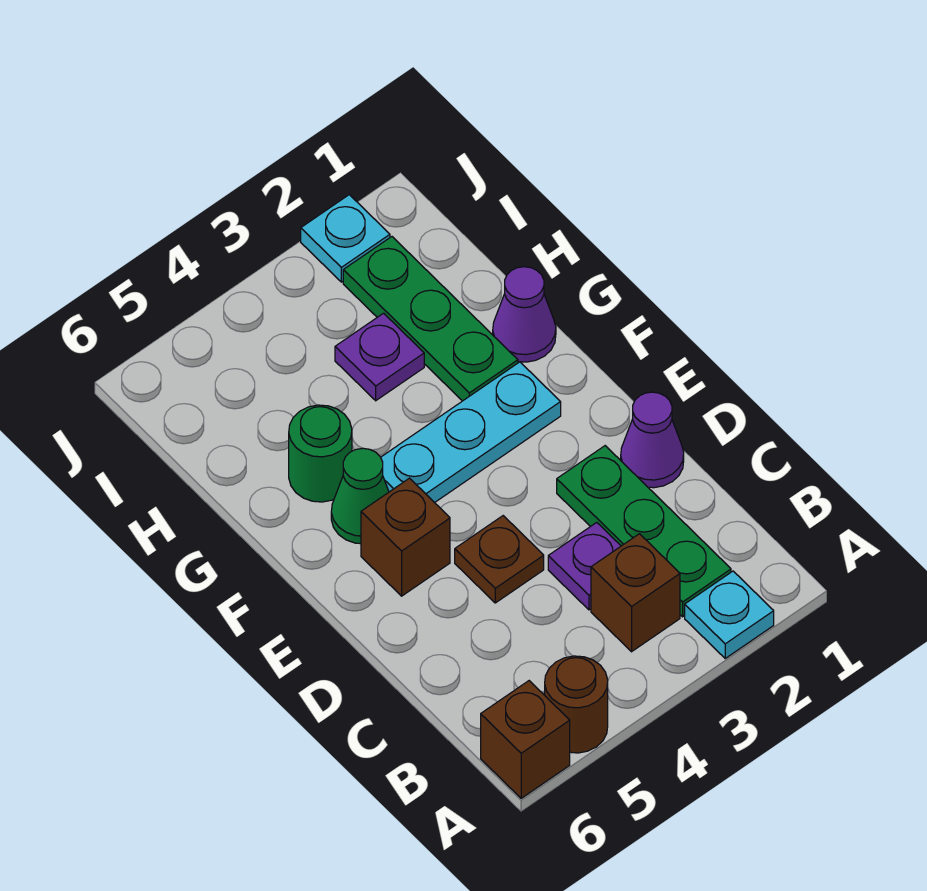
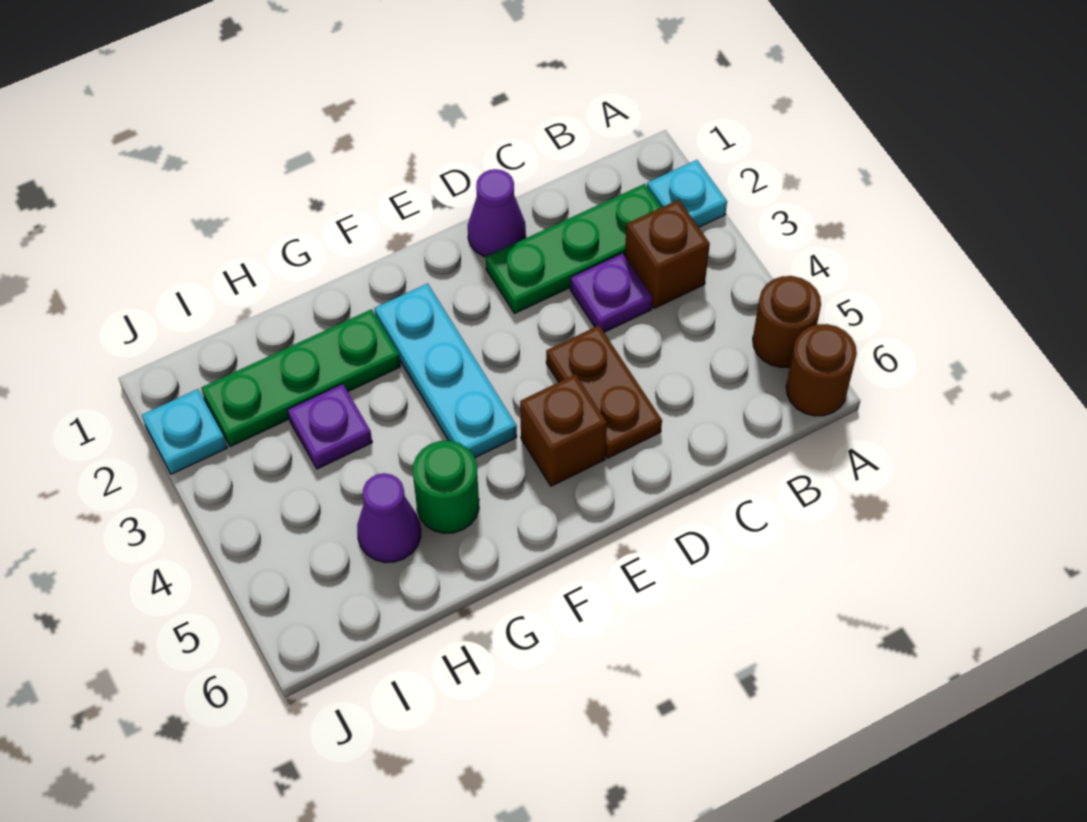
brown brick A6 level 1 -> brown round brick A6 level 1
brown plate D4 level 1 -> brown plate D4:D5 level 1
green cone F5 level 1 -> none
purple cone G1 level 1 -> purple cone H5 level 1

